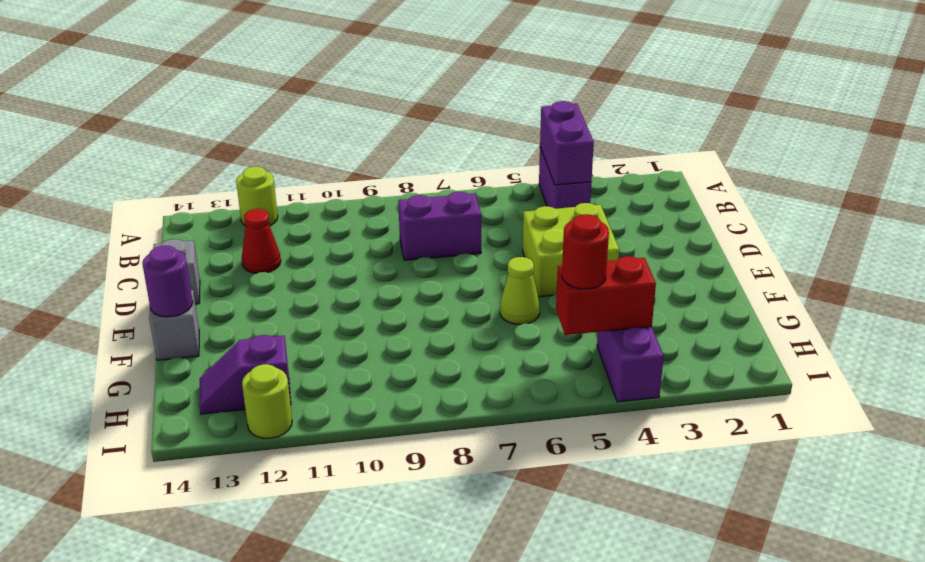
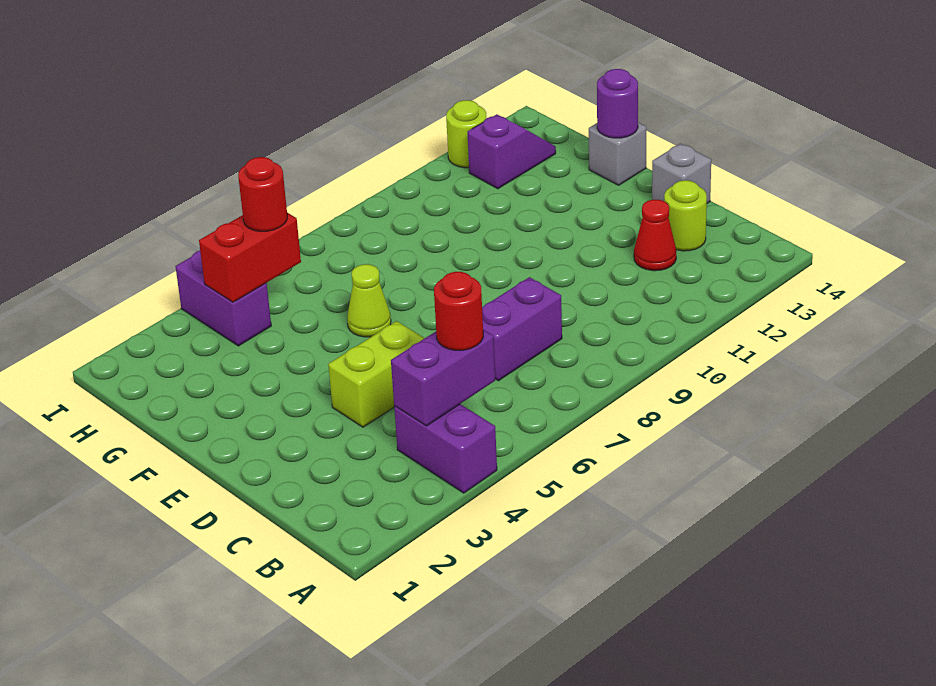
purple brick A4:B4 level 2 -> purple brick B4:B5 level 2
lime round brick A12 level 1 -> lime round brick C13 level 1
none -> red round brick B5 level 3
lime brick D4:E5 level 1 -> lime brick D4:D5 level 1

